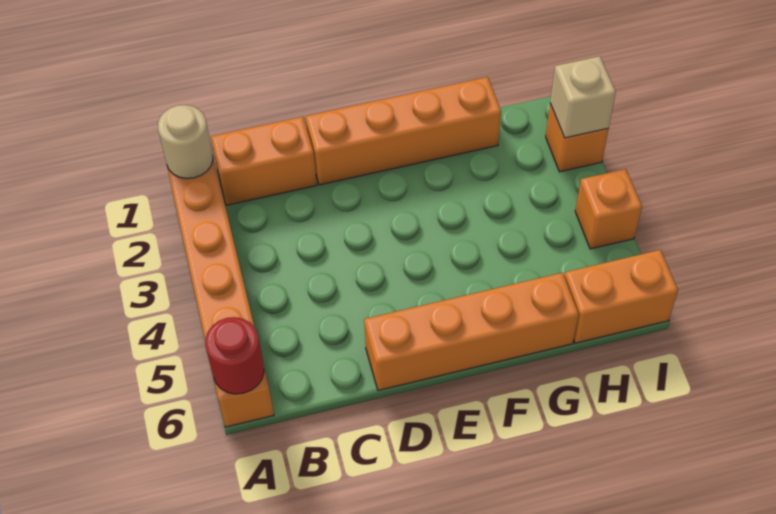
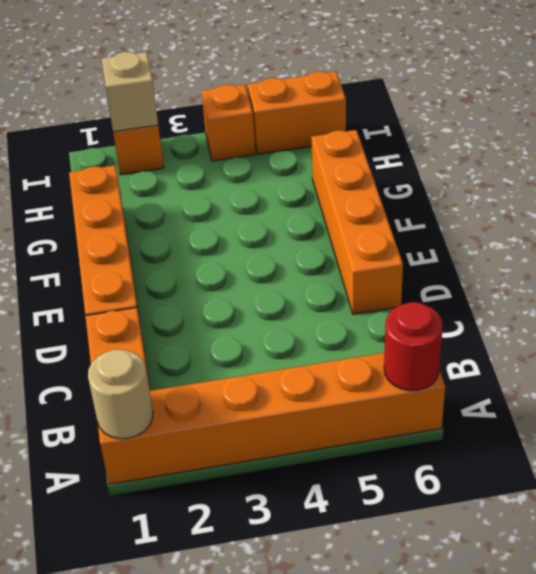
orange brick H6:I6 level 1 -> orange brick I5:I6 level 1

